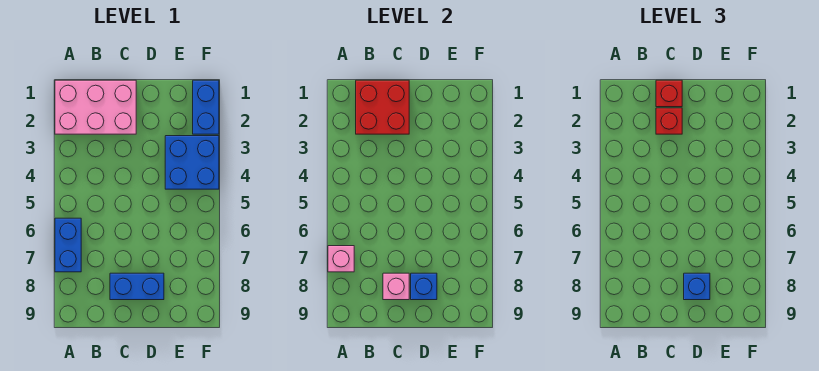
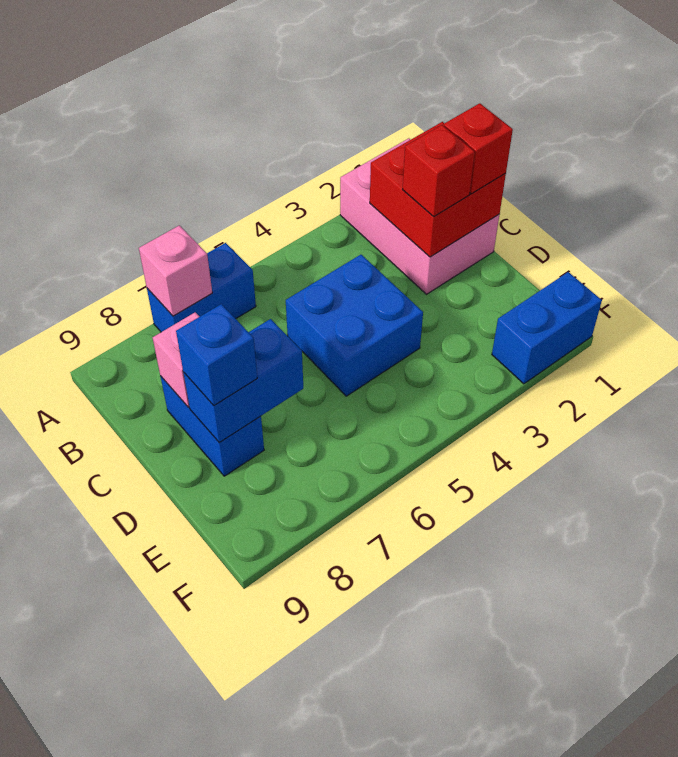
blue brick D8 level 2 -> blue brick D7:D8 level 2
blue brick E3:F4 level 1 -> blue brick C4:D5 level 1

